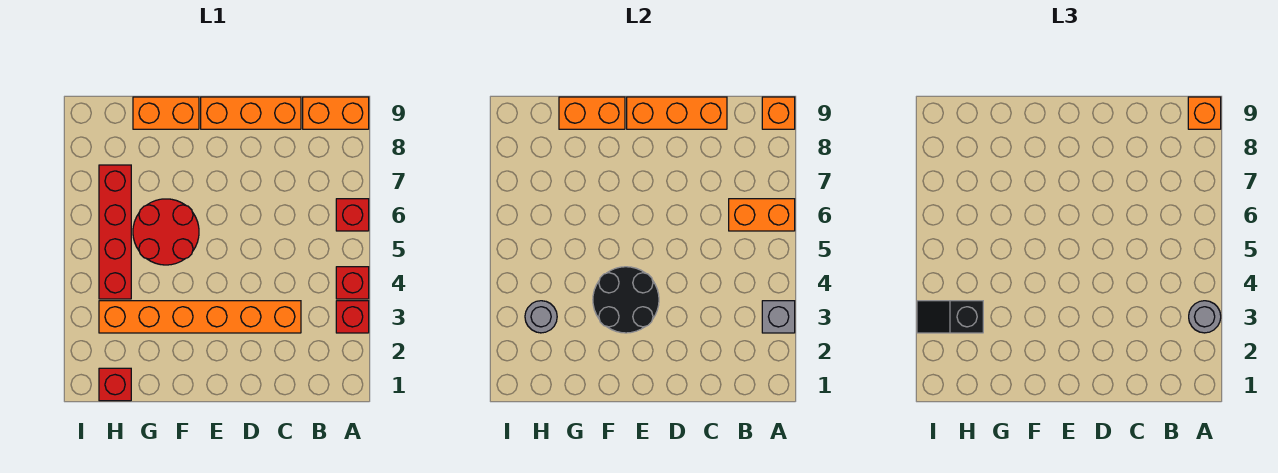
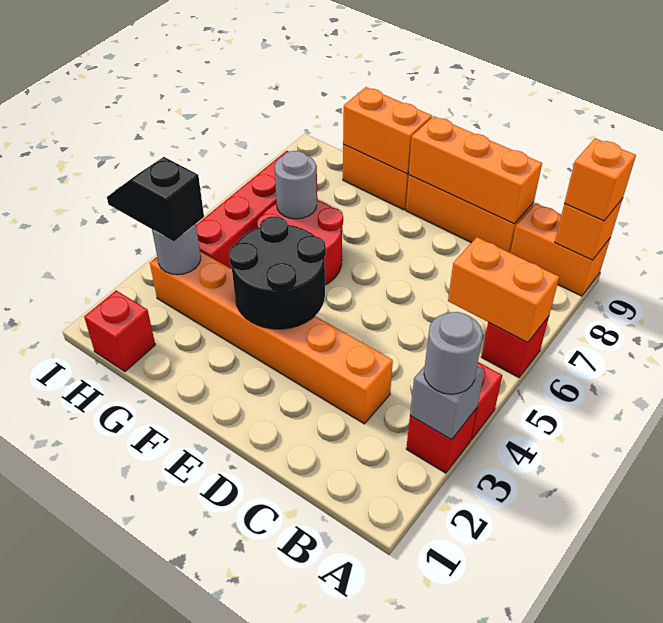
none -> grey round brick G6 level 2

